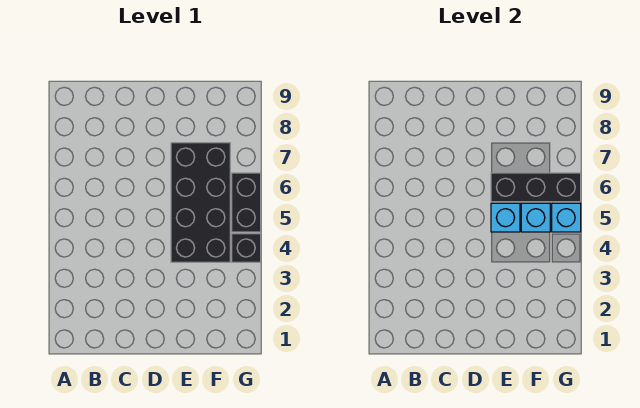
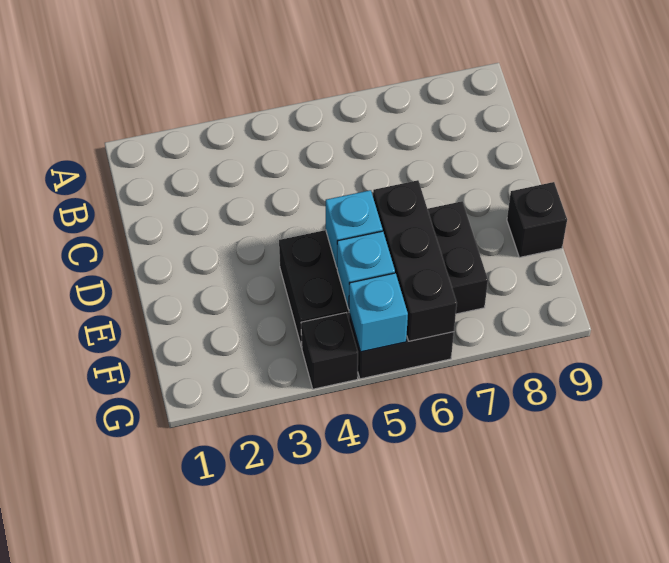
none -> black brick E9 level 1

